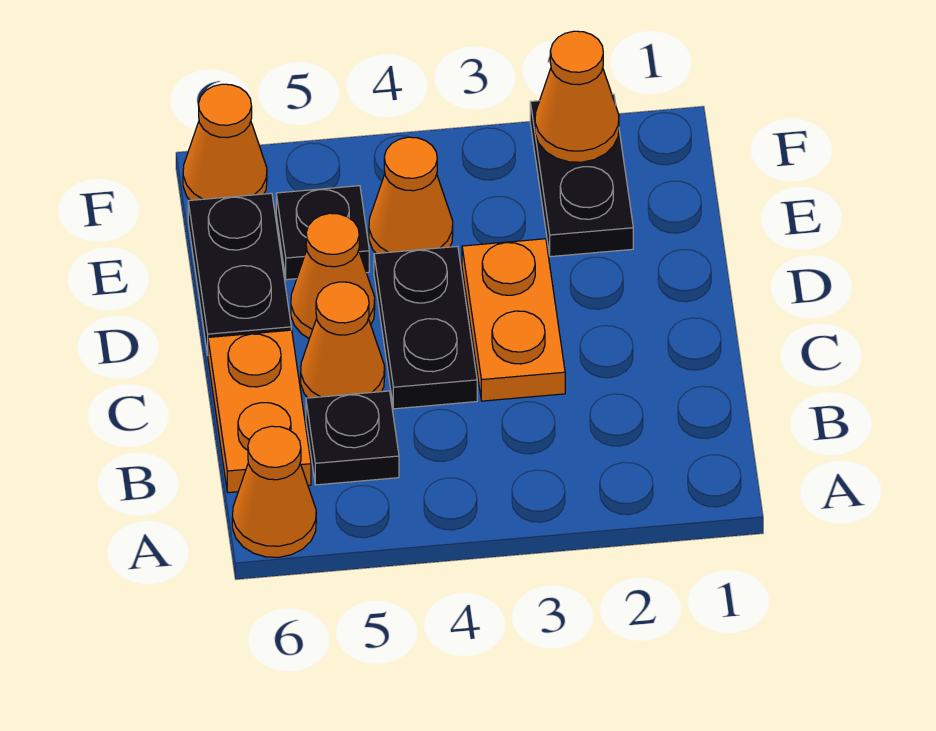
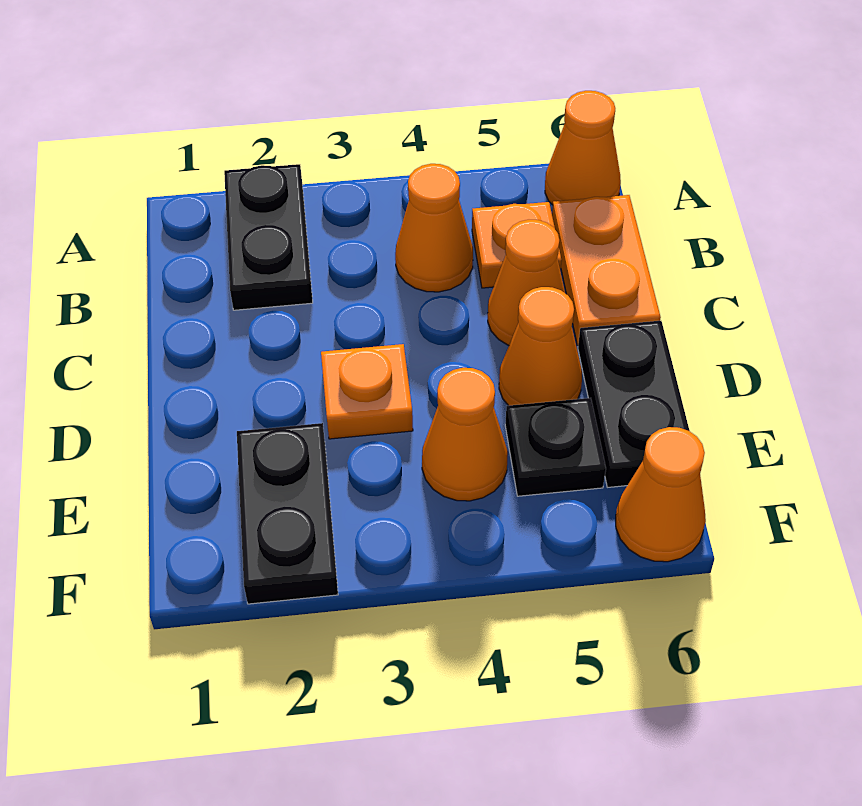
black plate B5 level 1 -> orange plate B5 level 1
orange plate C3:D3 level 1 -> orange plate D3 level 1
black plate C4:D4 level 1 -> black plate A2:B2 level 1
orange cone F2 level 2 -> orange cone B4 level 1

